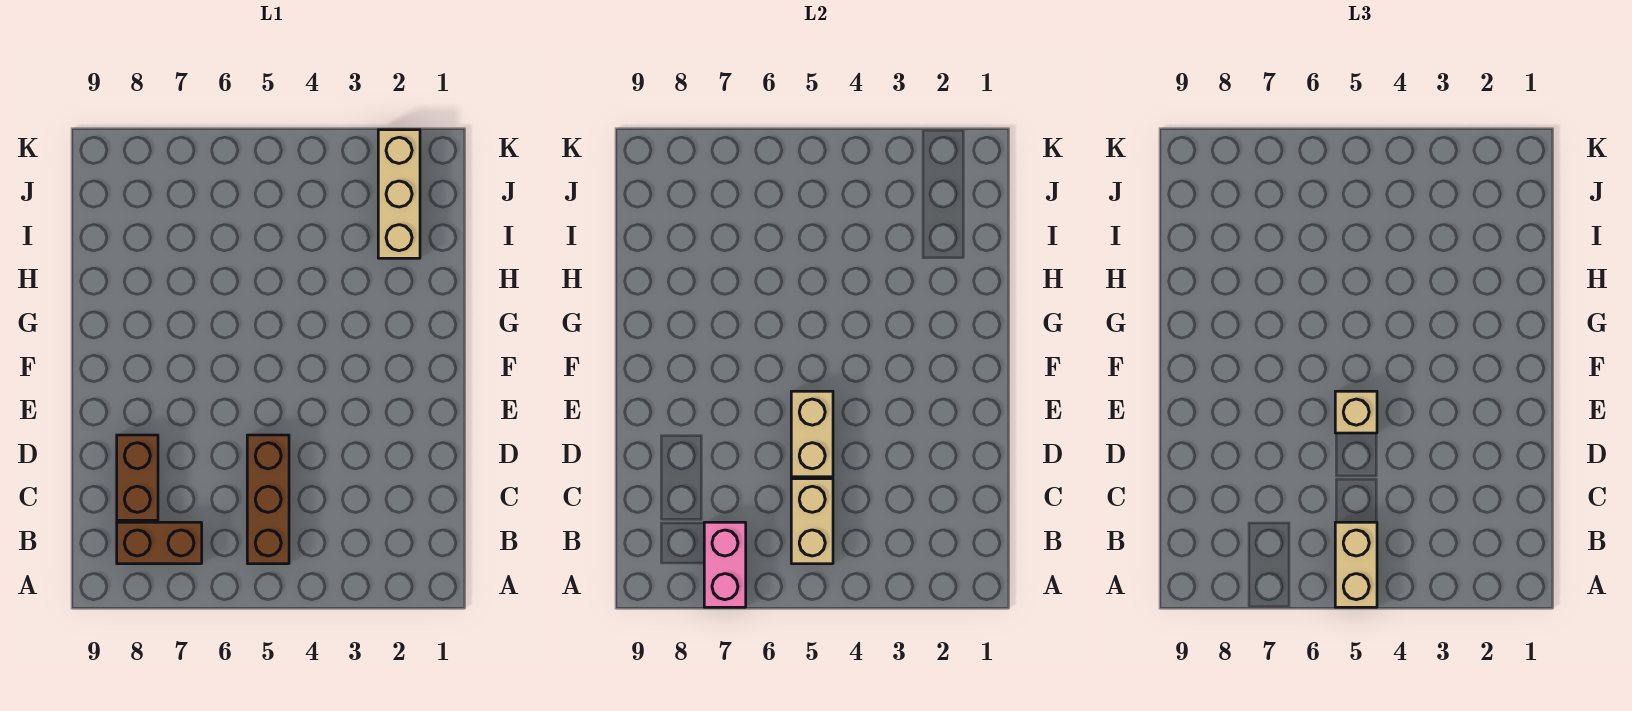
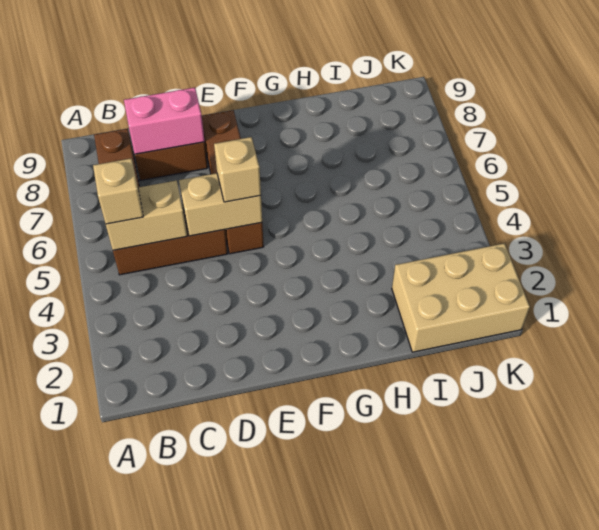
tan brick A5:B5 level 3 -> tan brick B5 level 3
pink brick A7:B7 level 2 -> pink brick C8:D8 level 2
none -> brown brick E5:E8 level 1
tan brick I2:K2 level 1 -> tan brick I1:K2 level 1

